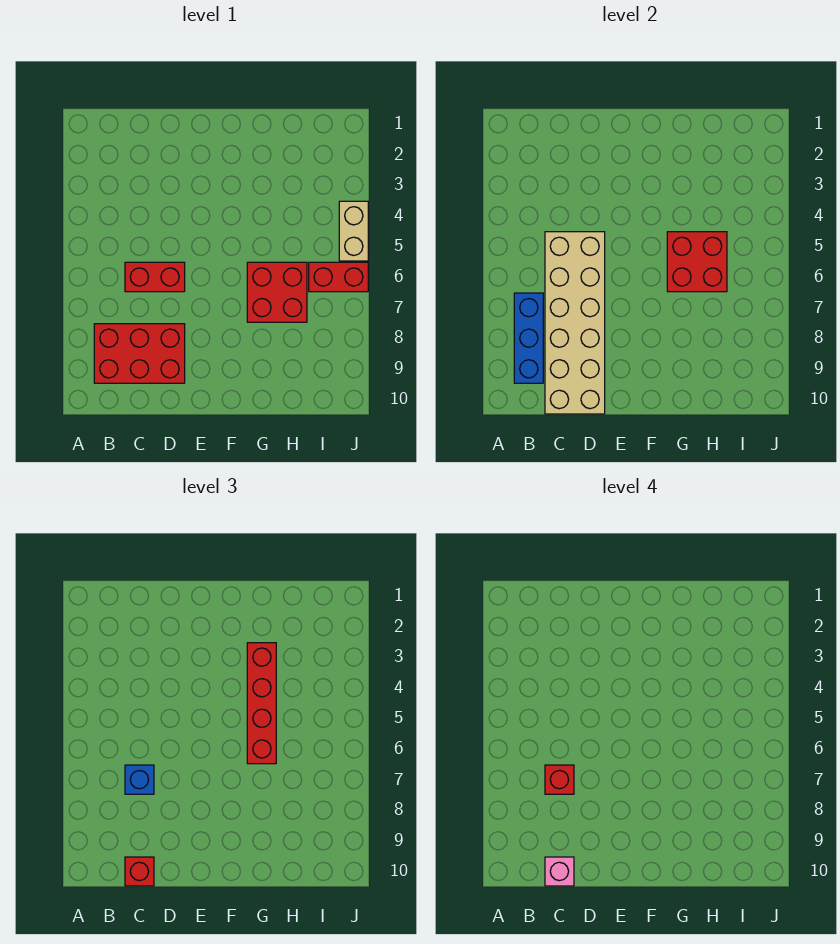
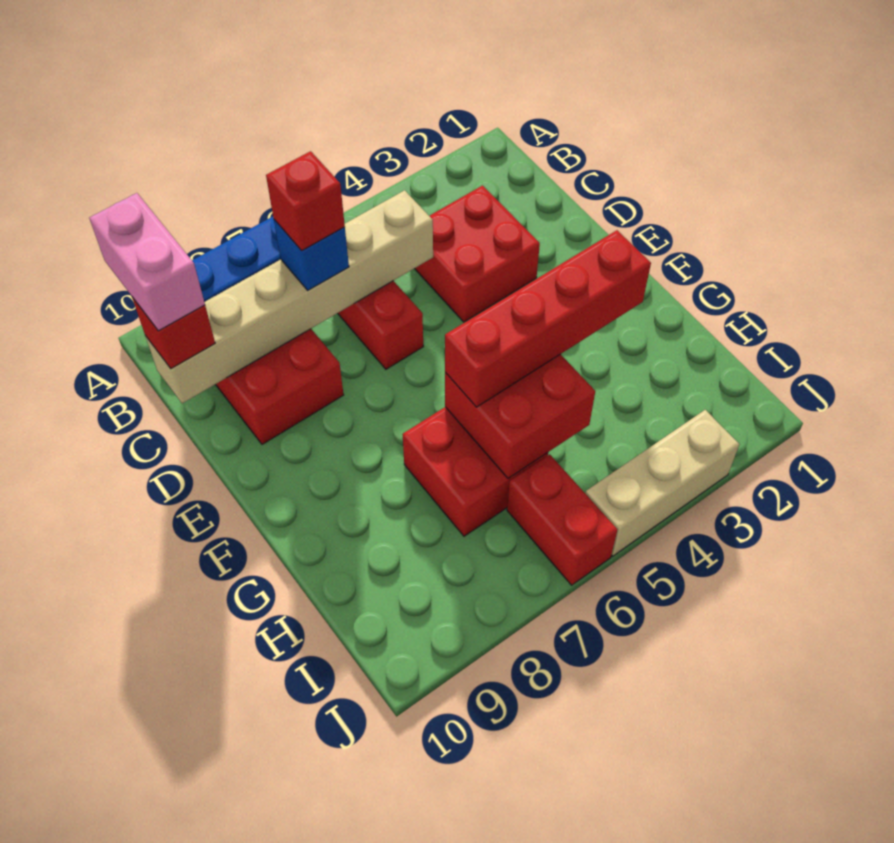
none -> red brick C3:D4 level 1
tan brick C5:D10 level 2 -> tan brick C5:C10 level 2
pink brick C10 level 4 -> pink brick B10:C10 level 4
tan brick J4:J5 level 1 -> tan brick J3:J5 level 1

